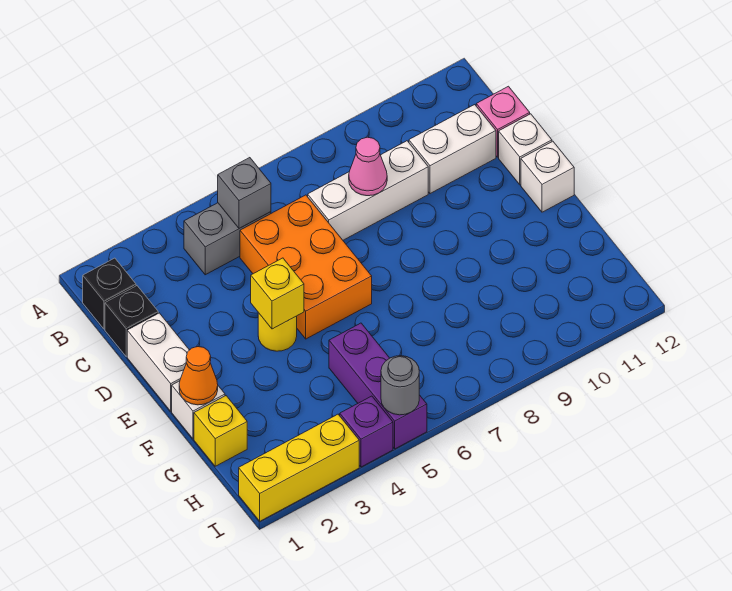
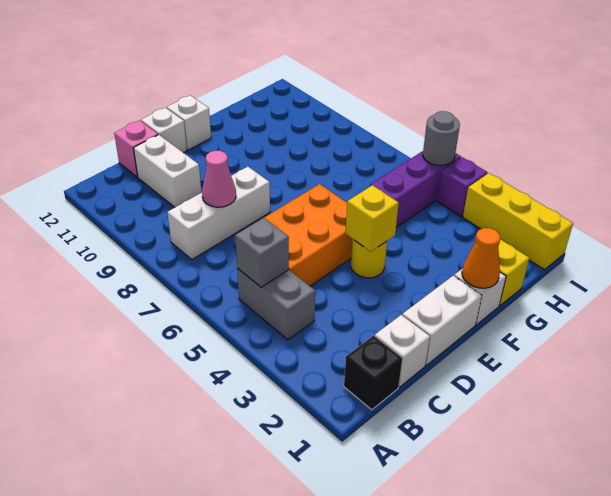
black brick C1 level 1 -> white brick C1 level 1
white brick C7:C9 level 1 -> white brick B8:D8 level 1

